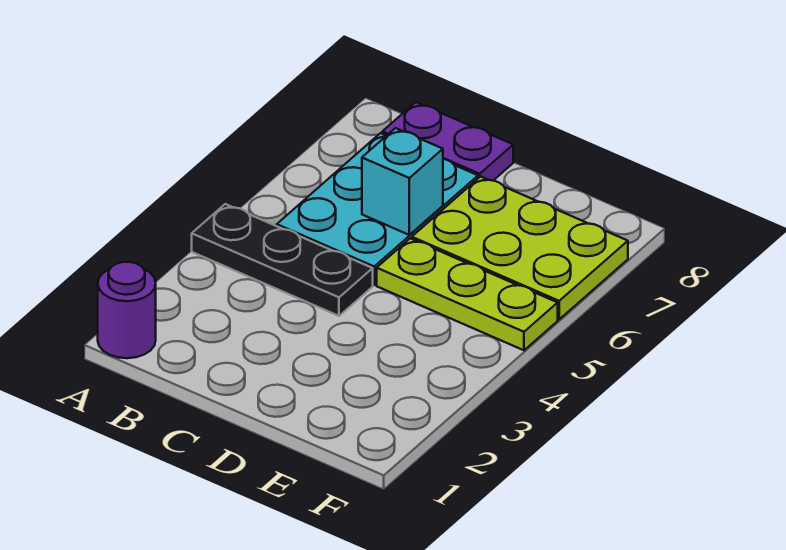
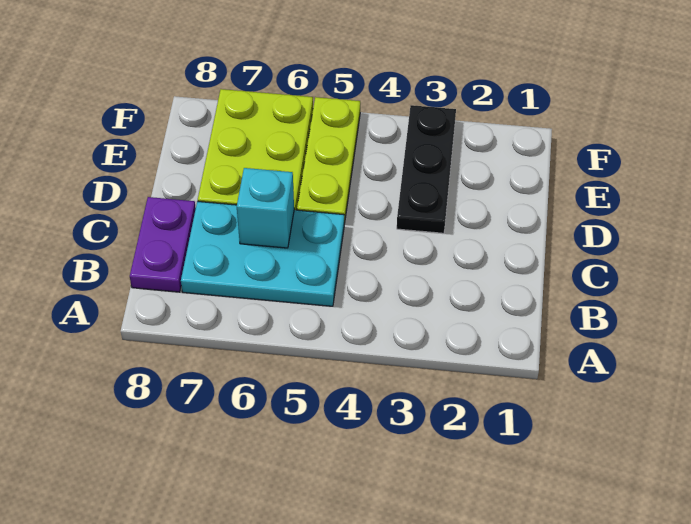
purple round brick A1 level 1 -> none
black plate A4:C4 level 1 -> black plate D3:F3 level 1

